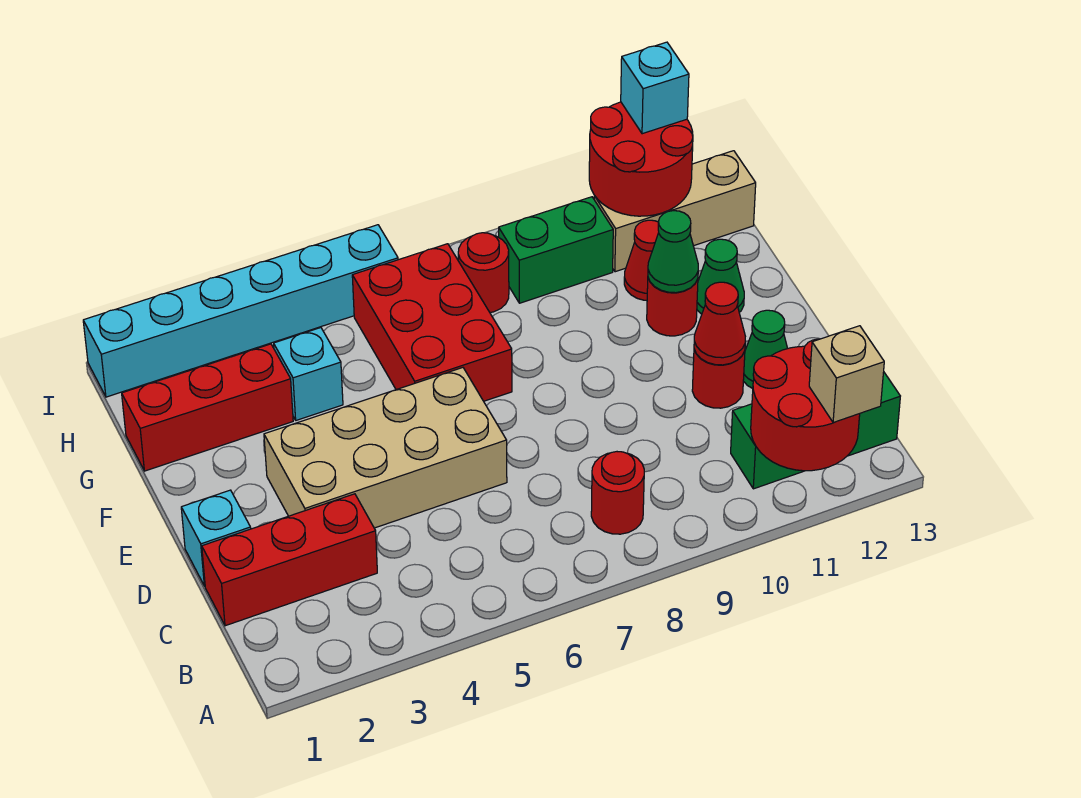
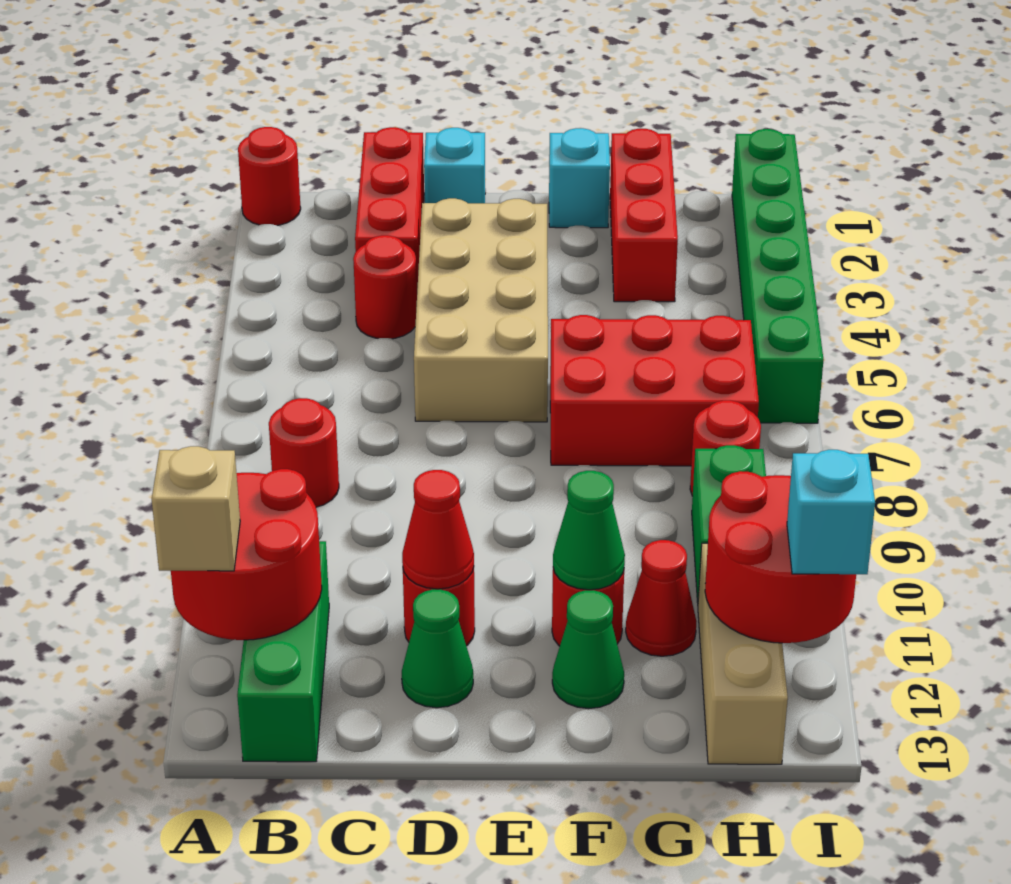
none -> red round brick A1 level 1
none -> red round brick C4 level 1
cyan brick G4 level 1 -> cyan brick F1 level 1
cyan brick I1:I6 level 1 -> green brick I1:I6 level 1

